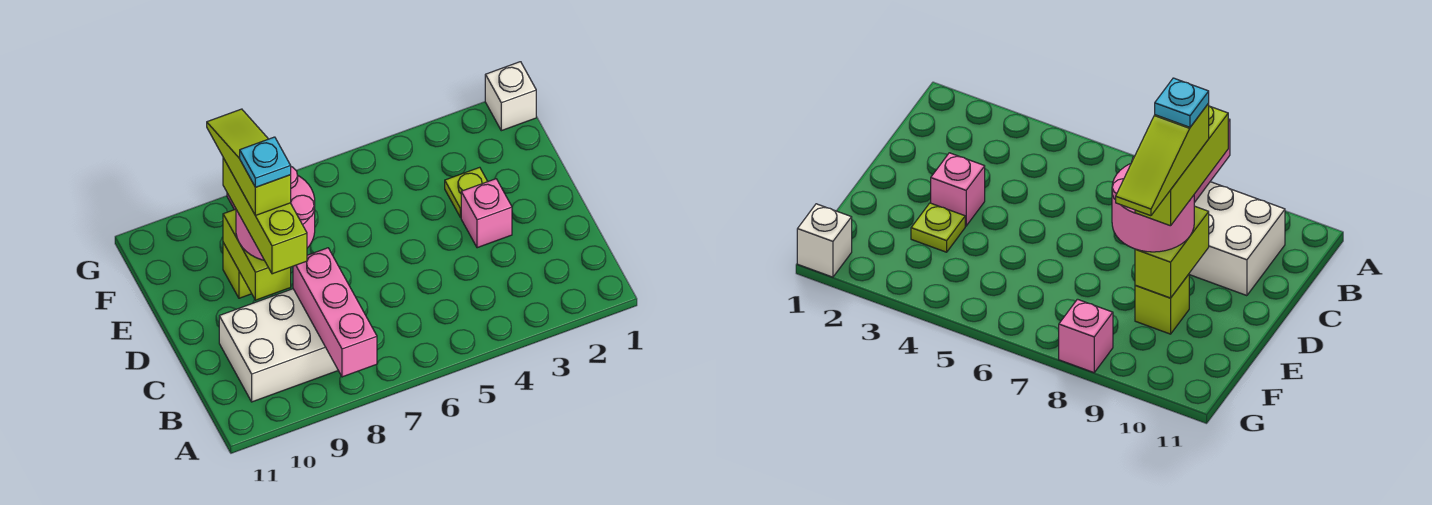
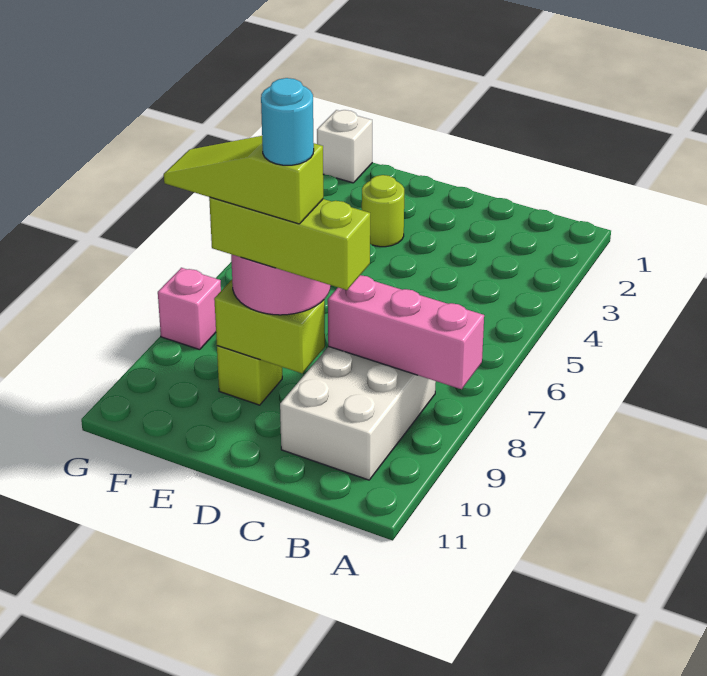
pink brick D3 level 1 -> none
cyan plate D9 level 6 -> cyan round brick D9 level 6
lime plate E3 level 1 -> lime round brick E3 level 1

